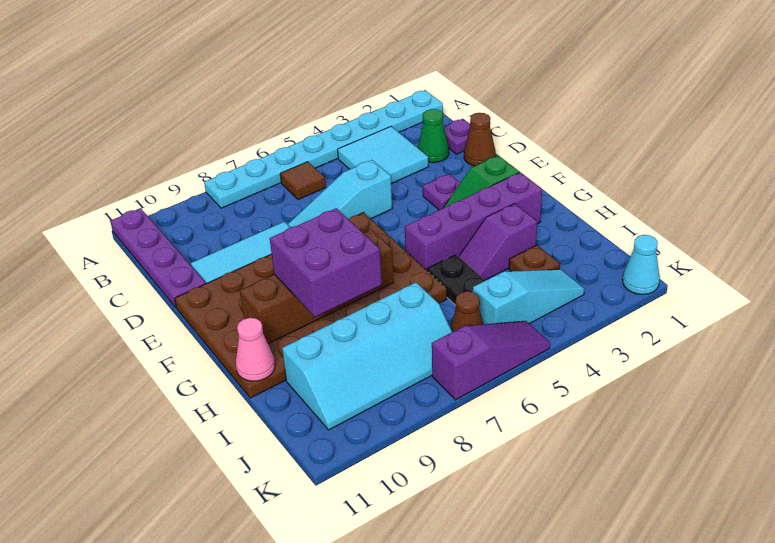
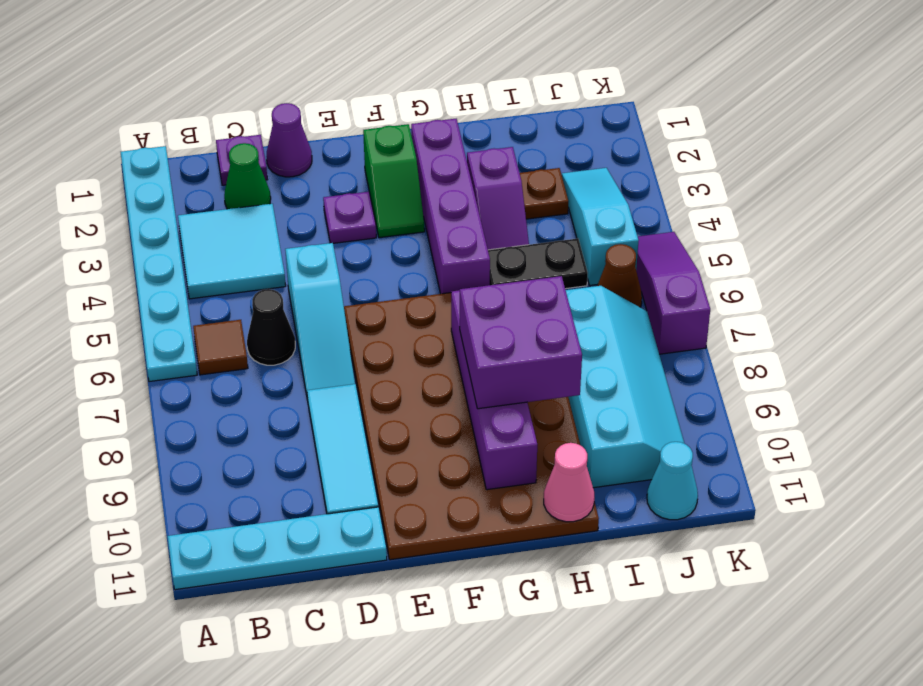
cyan plate A1:A8 level 1 -> cyan plate A1:A6 level 1
purple plate A11:D11 level 1 -> cyan plate A11:D11 level 1
none -> black cone C6 level 1
brown cone D1 level 1 -> purple cone D1 level 1
brown brick G7:G10 level 2 -> purple brick G7:G10 level 2
cyan cone K1 level 1 -> cyan cone J11 level 1

